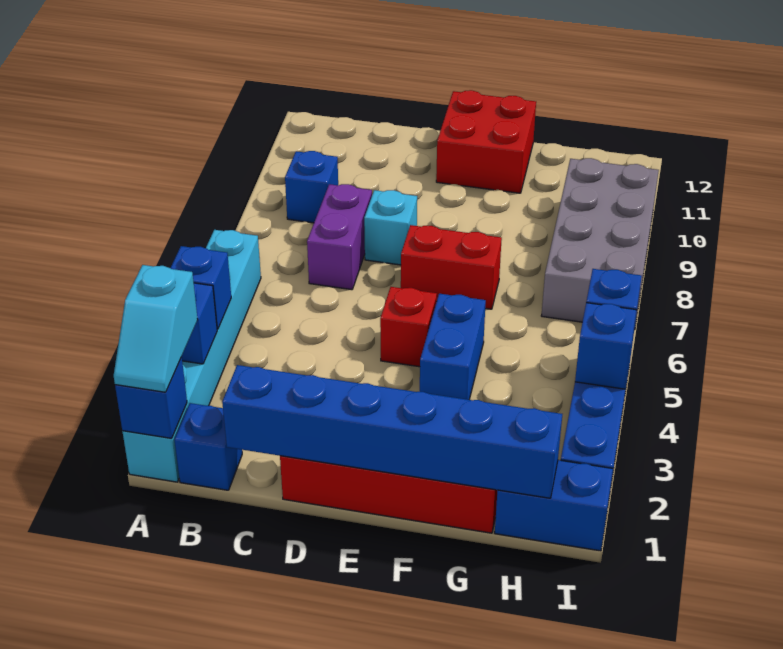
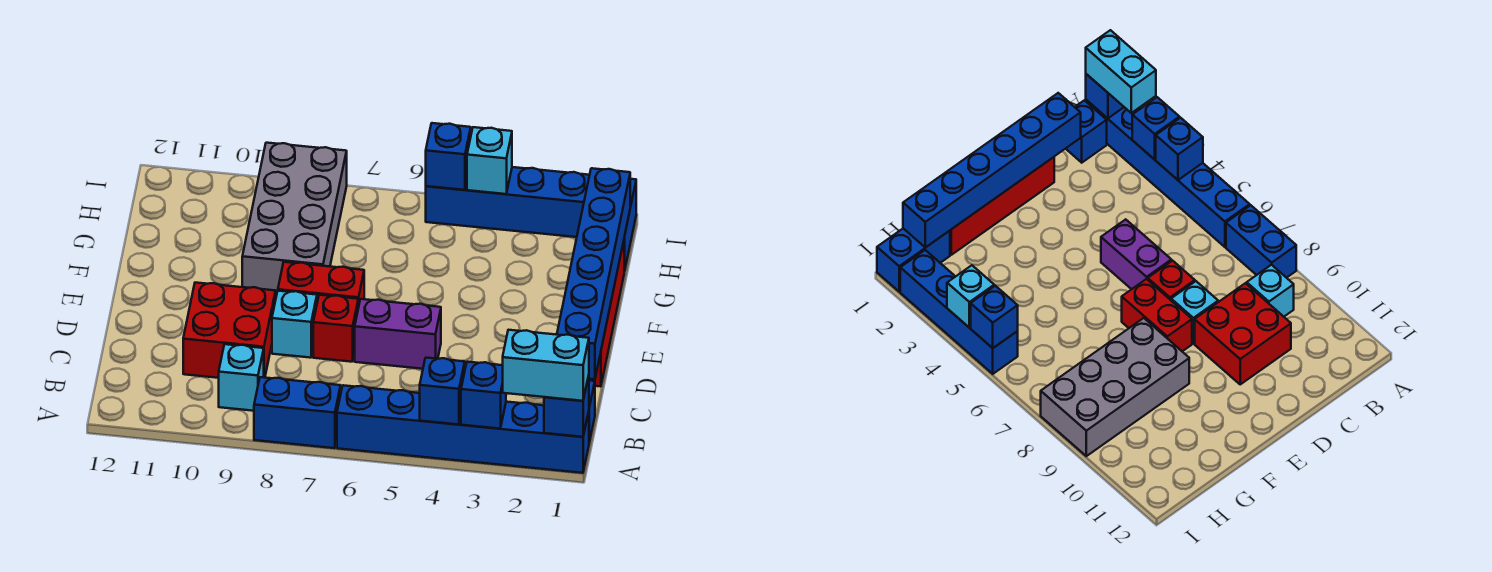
cyan brick A1:A6 level 1 -> blue brick A1:A6 level 1
cyan slope A1:A2 level 3 top 2 -> cyan brick A1:A2 level 3
blue brick B9 level 1 -> cyan brick B9 level 1
purple brick C7:C8 level 1 -> purple brick D5:D6 level 1
red brick E5 level 1 -> red brick D7 level 1
red brick E7:F7 level 1 -> red brick E7:E8 level 1
red brick E11:F12 level 1 -> red brick C9:D10 level 1
blue brick F4:F5 level 1 -> blue brick A7:A8 level 1
grey brick H7:I10 level 1 -> grey brick F8:I9 level 1
blue brick I4 level 2 -> cyan brick I4 level 2

